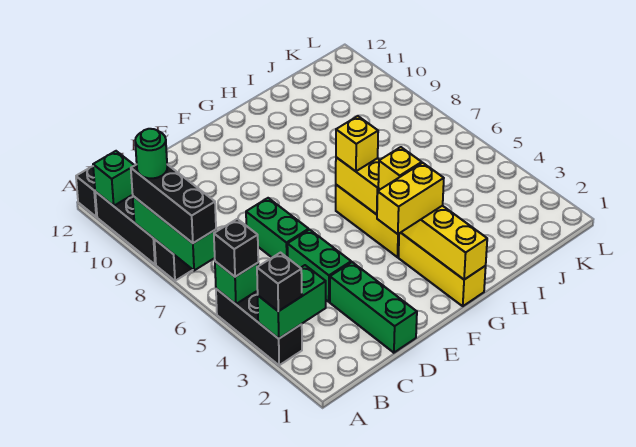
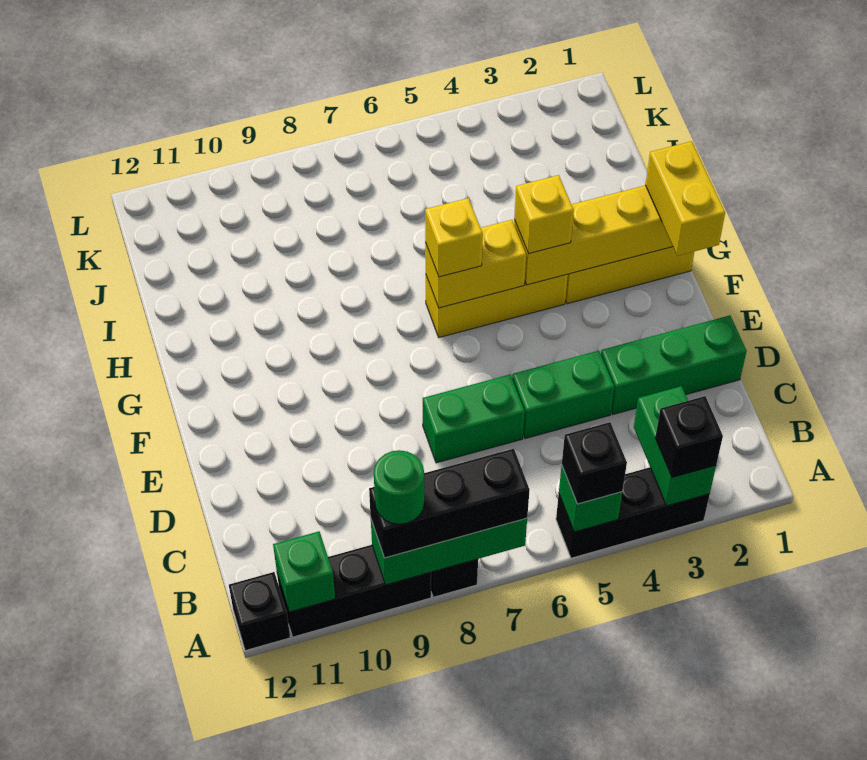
yellow brick F3:G3 level 3 -> yellow brick F1:G1 level 3

